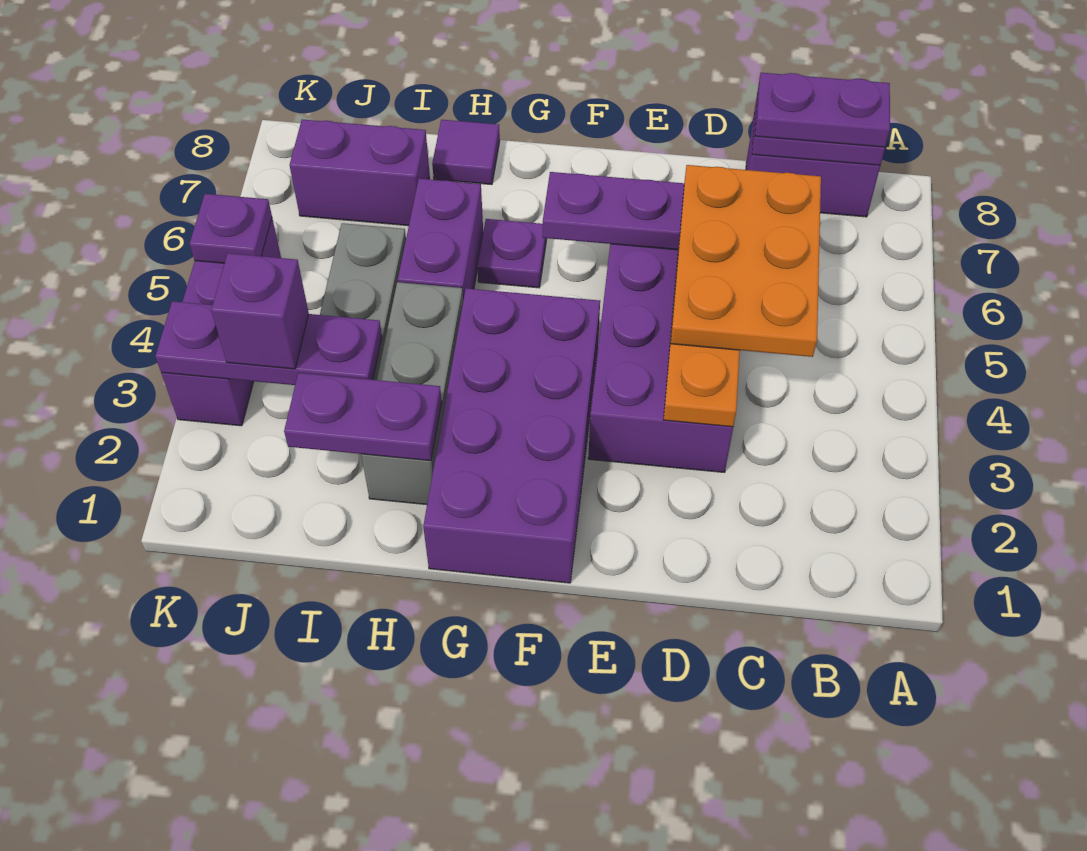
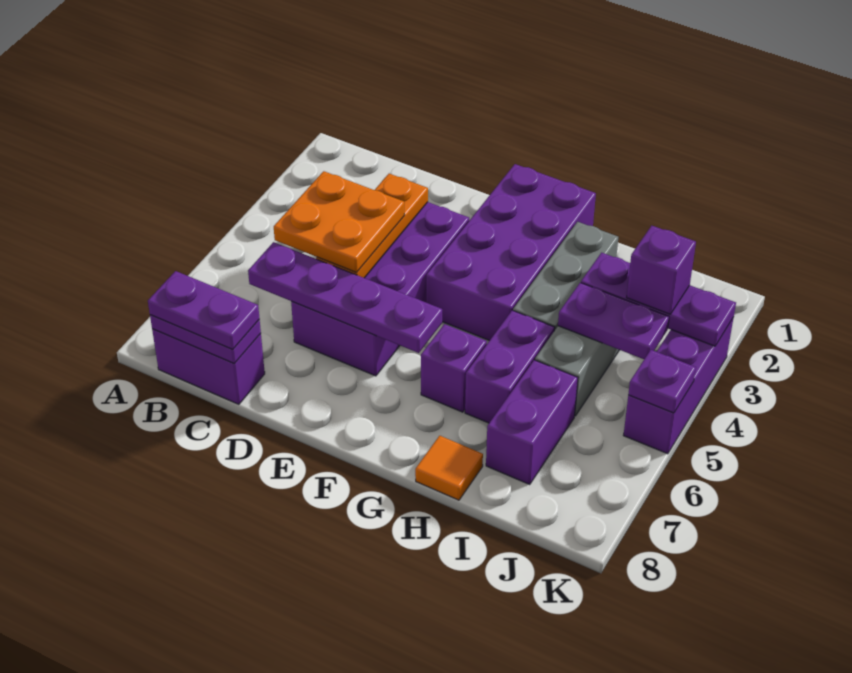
orange plate C4:D6 level 3 -> orange plate C4:D5 level 3
purple plate G6 level 1 -> purple brick G6 level 1
purple plate H2:I2 level 2 -> purple plate I4:J4 level 2
purple tile H8 level 1 -> orange tile H8 level 1
purple brick I7:J7 level 1 -> purple brick I6:I7 level 1

